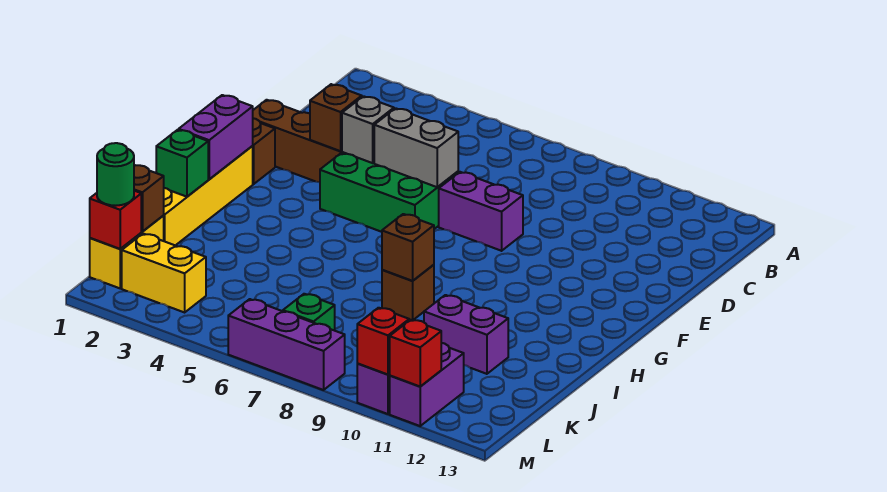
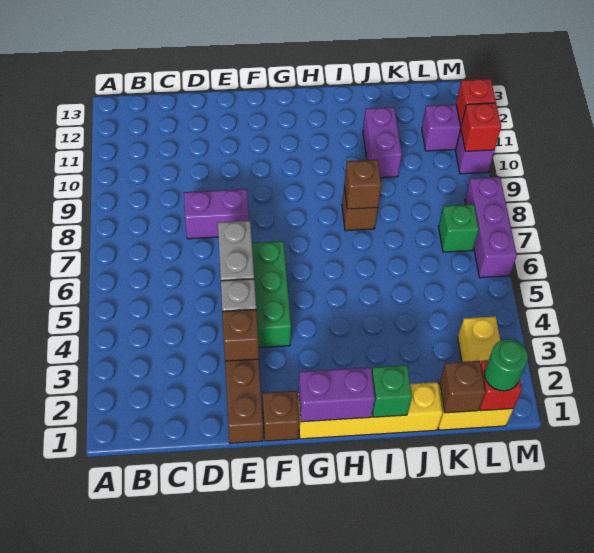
purple brick E7:E8 level 1 -> purple brick D8:E8 level 1

